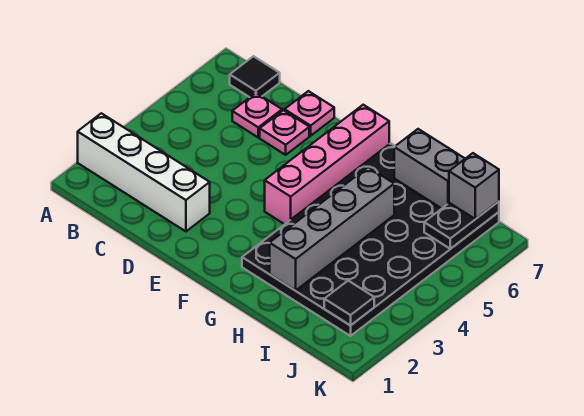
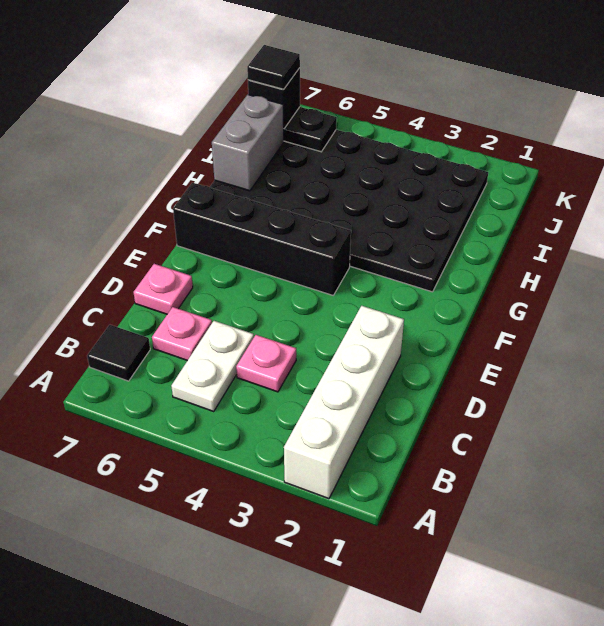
none -> white plate B5:C5 level 1
pink plate D6 level 1 -> pink plate C4 level 1
pink brick F4:F7 level 1 -> black brick F4:F7 level 1
grey brick H2:H5 level 2 -> none
black tile J2 level 2 -> black tile J7 level 4
grey brick J7 level 3 -> black brick J7 level 3

